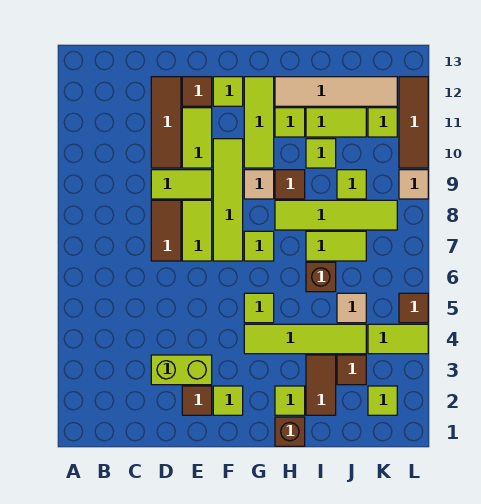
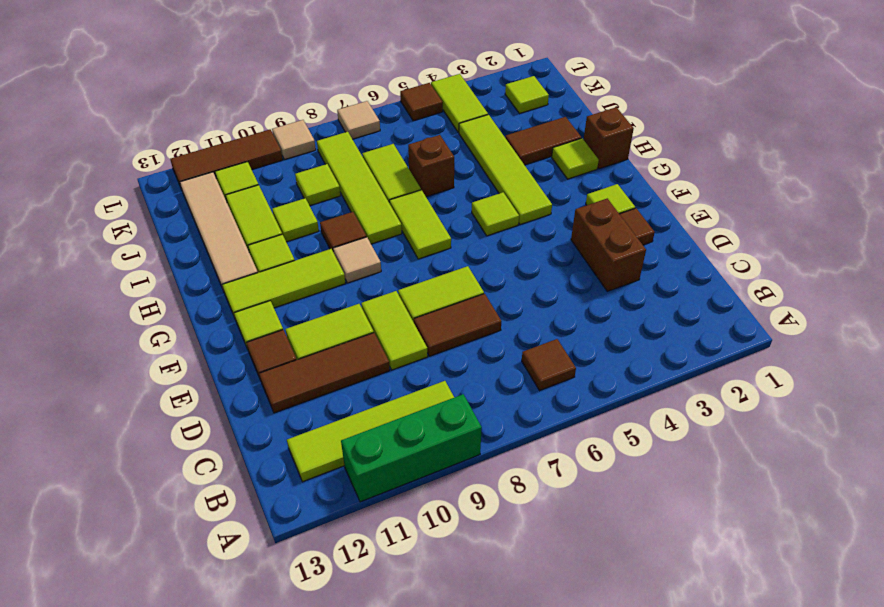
none -> green brick A9:A11 level 1
lime brick D3:E3 level 1 -> brown brick D3:E3 level 1
lime tile F7:F10 level 1 -> lime tile B9:B12 level 1
lime tile G7 level 1 -> lime tile G7:H7 level 1
brown tile J3 level 1 -> brown tile B6 level 1
tan tile J5 level 1 -> tan tile L7 level 1

